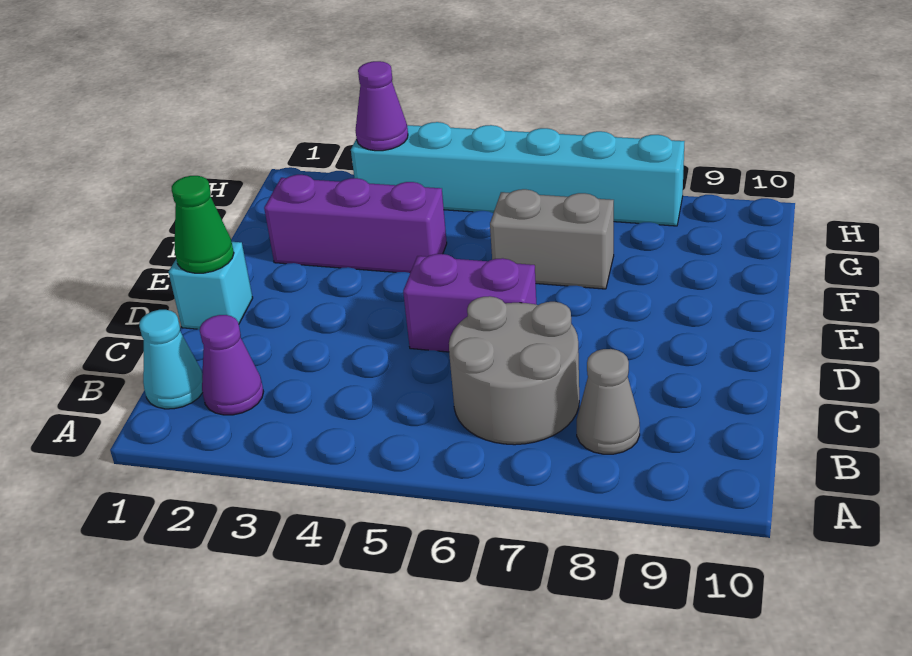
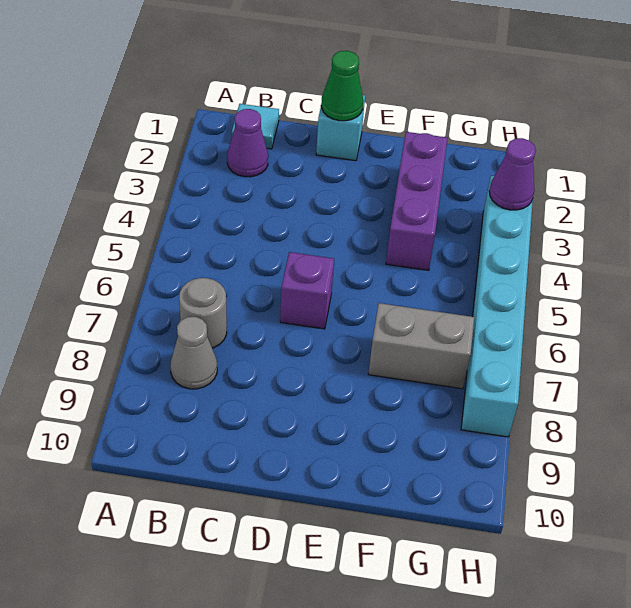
cyan cone B1 level 1 -> cyan tile B1 level 1
grey round brick B6:C7 level 1 -> grey round brick B7 level 1
purple brick D5:D6 level 1 -> purple brick D6 level 1
grey brick F6:F7 level 1 -> grey brick F7:G7 level 1

